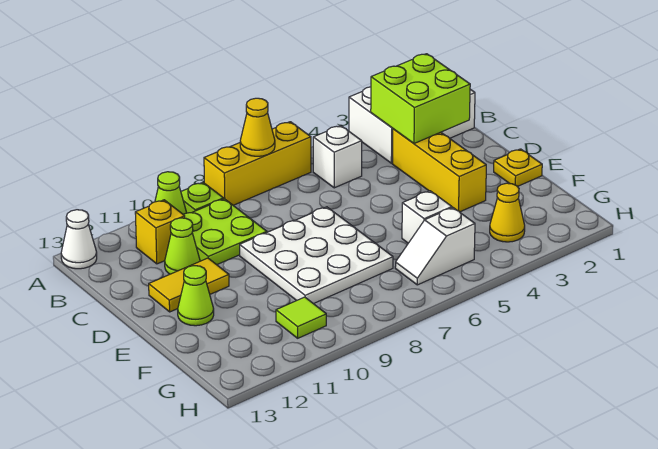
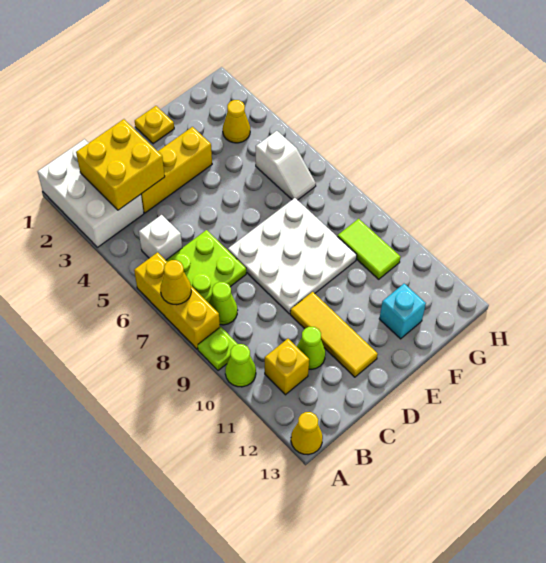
white cone A13 level 1 -> yellow cone A13 level 1
lime brick B2:C3 level 2 -> yellow brick B2:C3 level 2
lime plate B9:C10 level 1 -> lime plate B6:C7 level 1
yellow tile D11:D12 level 1 -> yellow tile D10:D12 level 1
lime cone E12 level 1 -> lime cone B8 level 1
white brick F5 level 1 -> none
none -> cyan brick F12 level 1
lime tile G10 level 1 -> lime tile G9:G10 level 1

